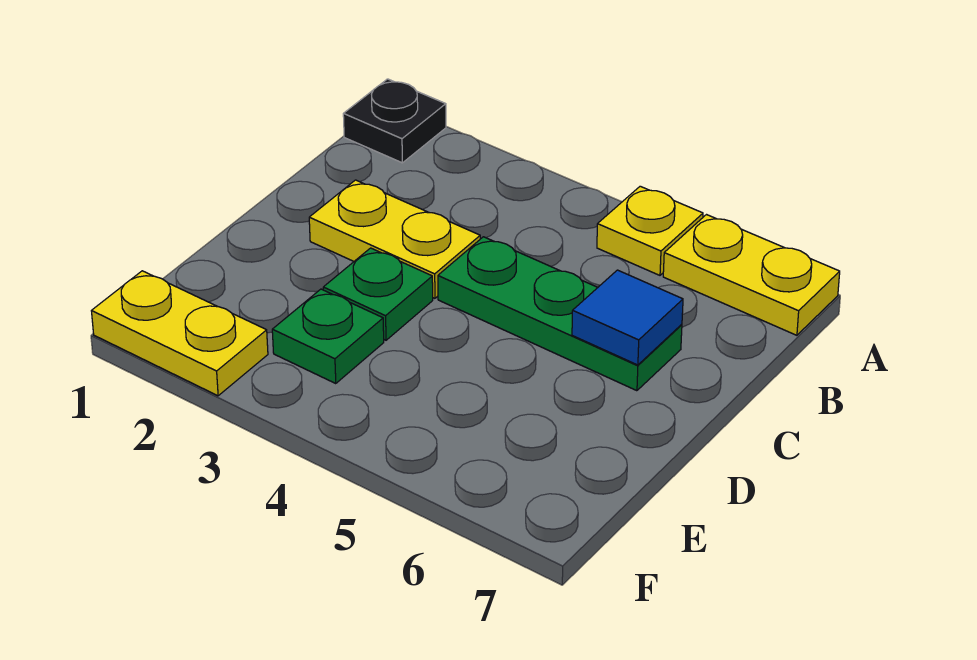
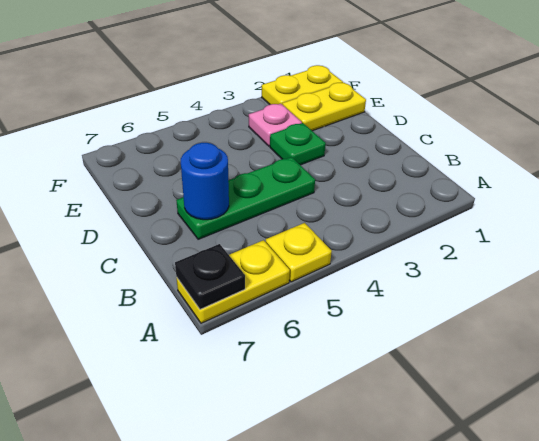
black plate A1 level 1 -> black plate A7 level 2
yellow plate C2:C3 level 1 -> yellow plate E1:E2 level 1
blue tile C6 level 2 -> blue round brick C6 level 2
green plate E3 level 1 -> pink plate E3 level 1

